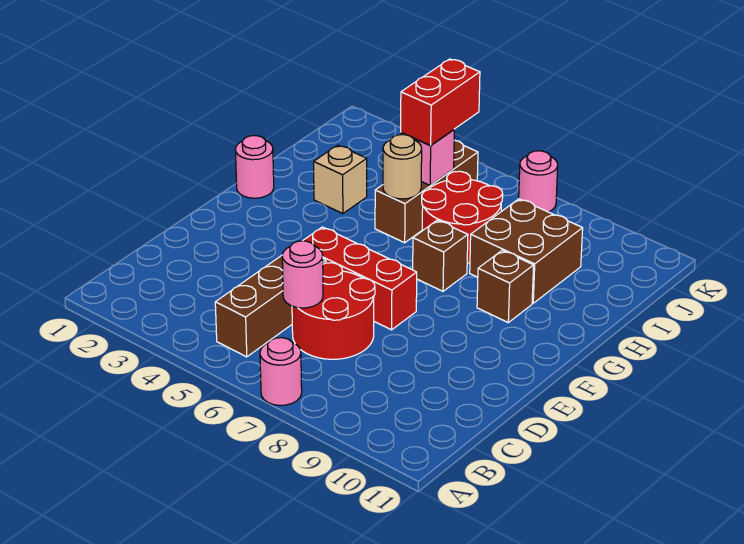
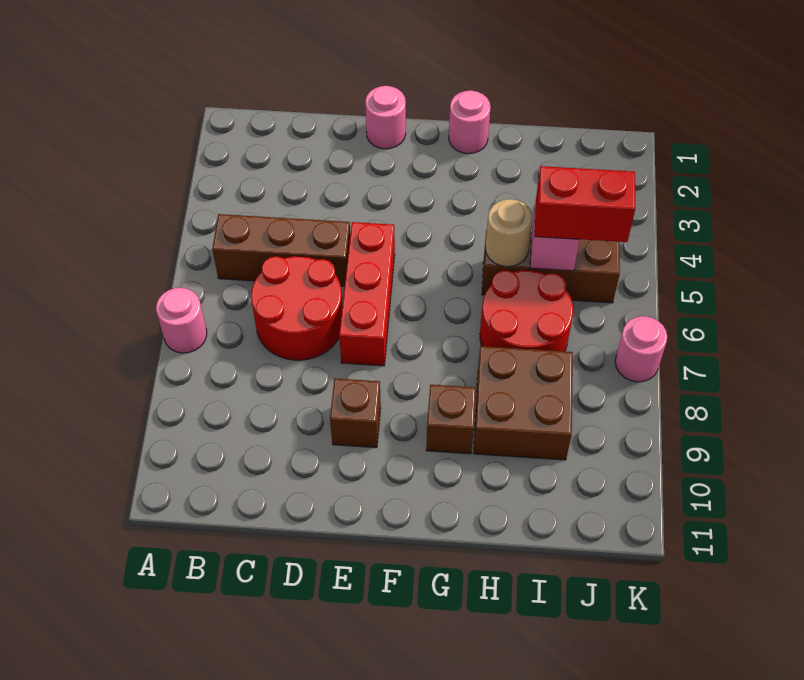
pink round brick C6 level 2 -> pink round brick E1 level 1
brown brick G7 level 1 -> brown brick E9 level 1
tan brick H3 level 1 -> none

